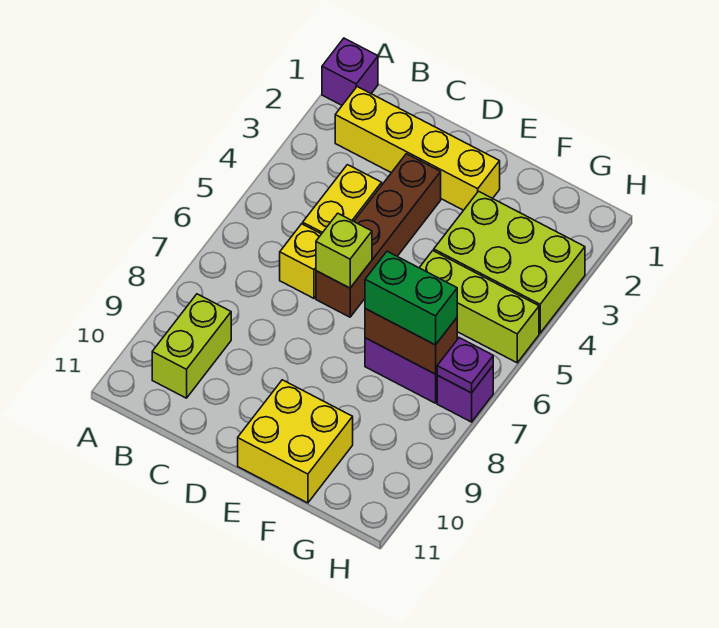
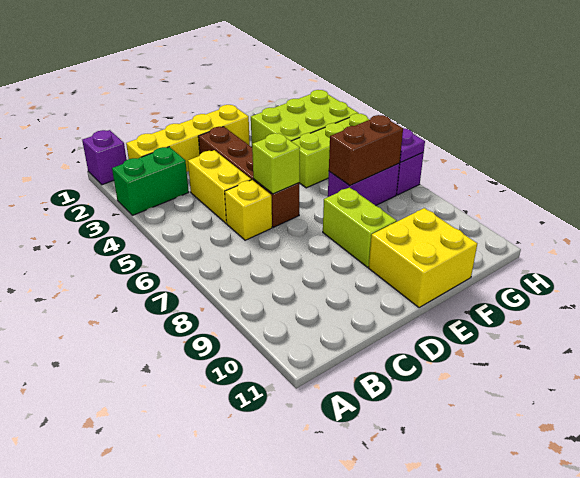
lime brick B9:B10 level 1 -> lime brick E8:E9 level 1
green brick F7:G7 level 3 -> green brick A3:B3 level 1

